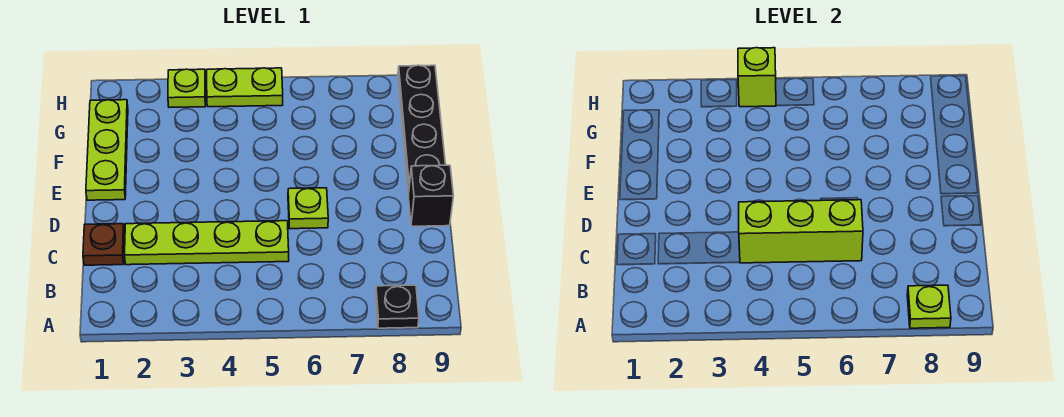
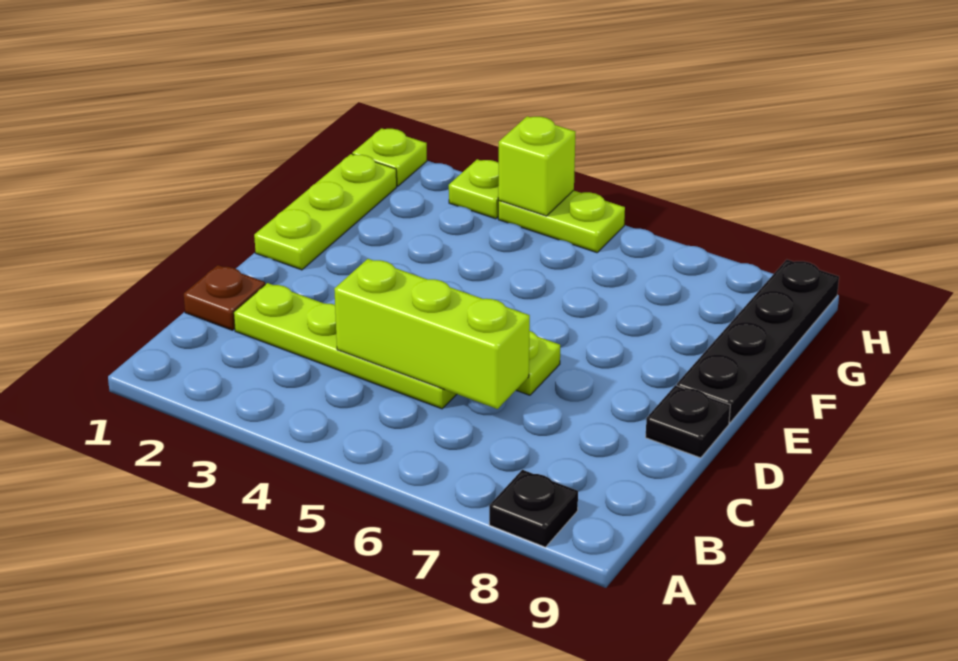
lime plate A8 level 2 -> lime plate H1 level 1
black brick D9 level 1 -> black plate D9 level 1

